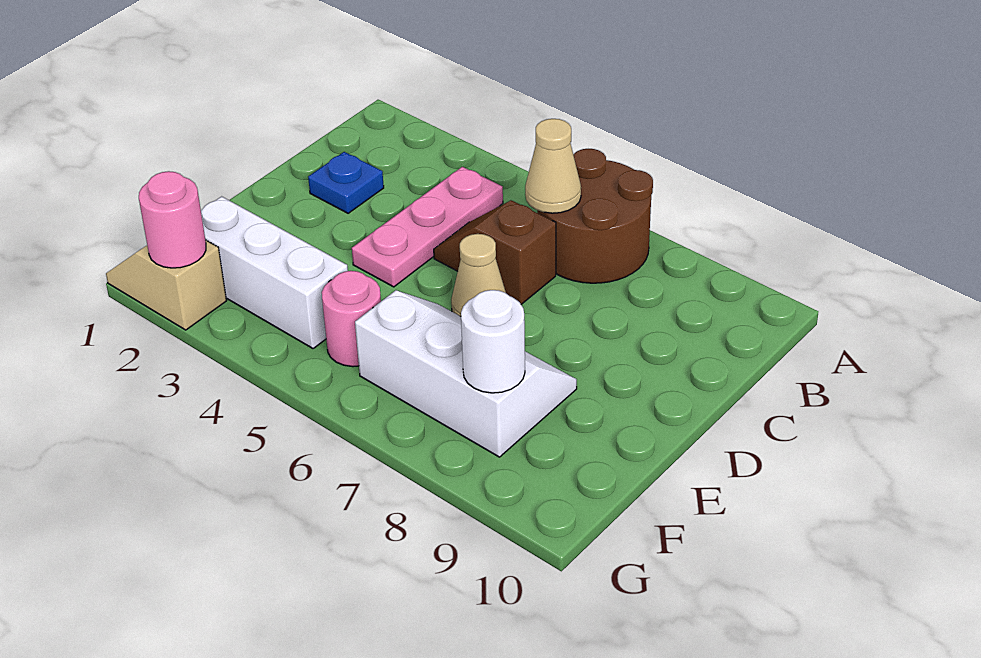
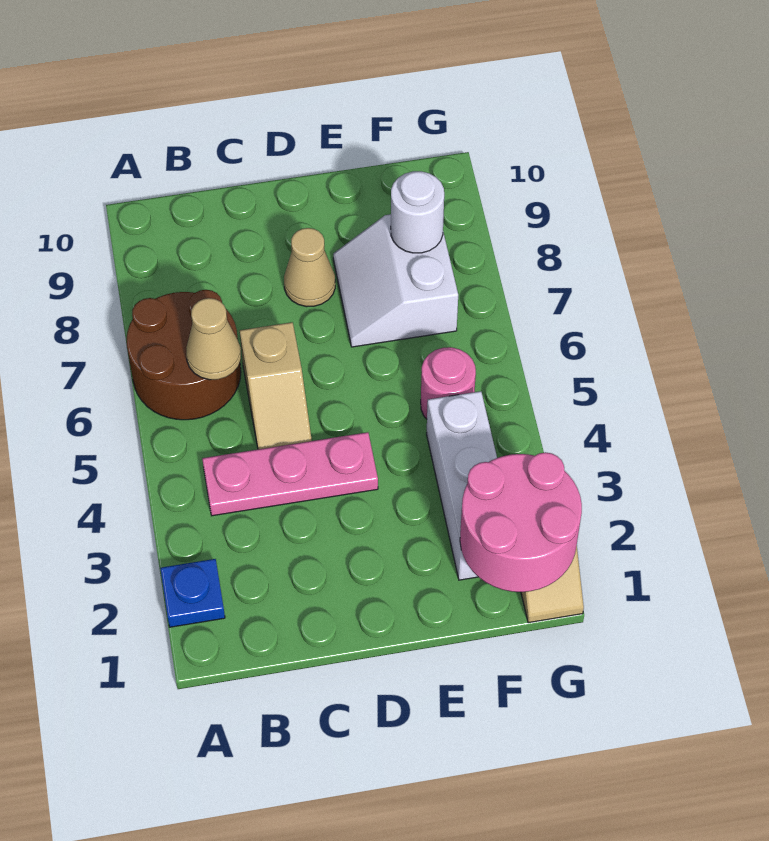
blue plate C2 level 1 -> blue plate A2 level 1
brown slope C5:C6 level 1 top 6 -> tan slope C5:C6 level 1 top 6
tan cone D6 level 1 -> tan cone D8 level 1
white slope E6:F8 level 1 top F -> white slope E7:F8 level 1 top F
pink round brick G2 level 2 -> pink round brick F1:G2 level 2

